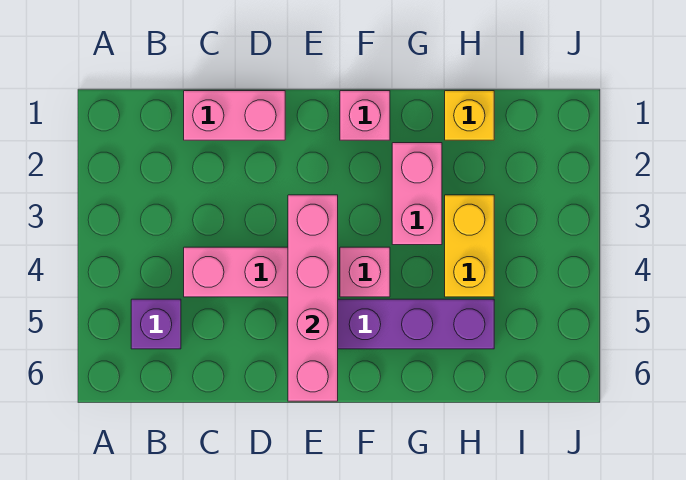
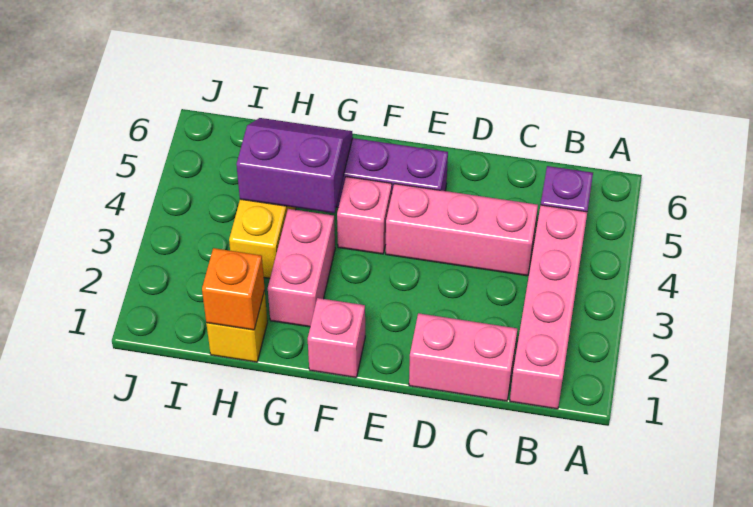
pink brick E3:E6 level 2 -> pink brick B1:B4 level 1
none -> purple slope G4:H5 level 2 top 4
none -> orange brick H1 level 2

